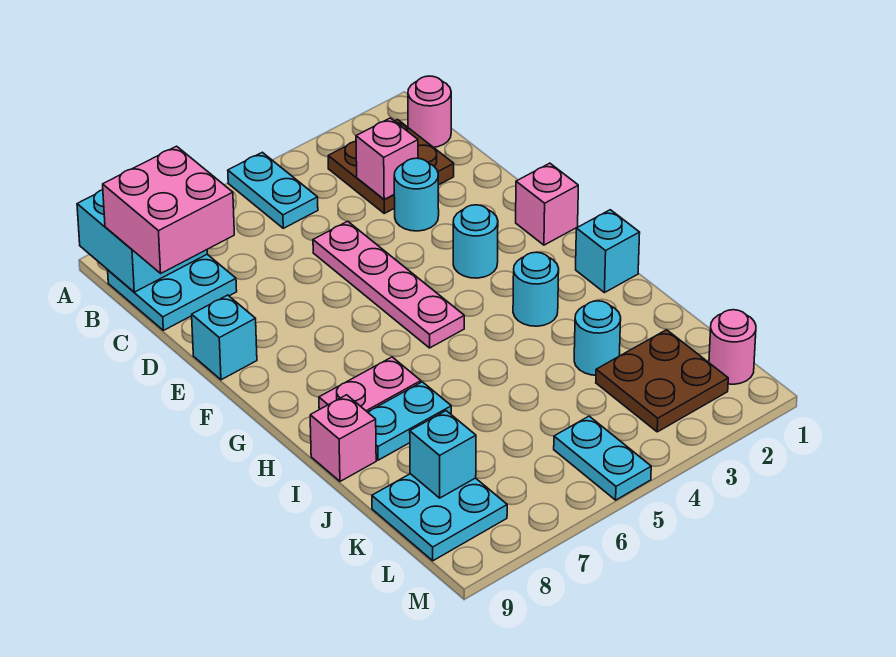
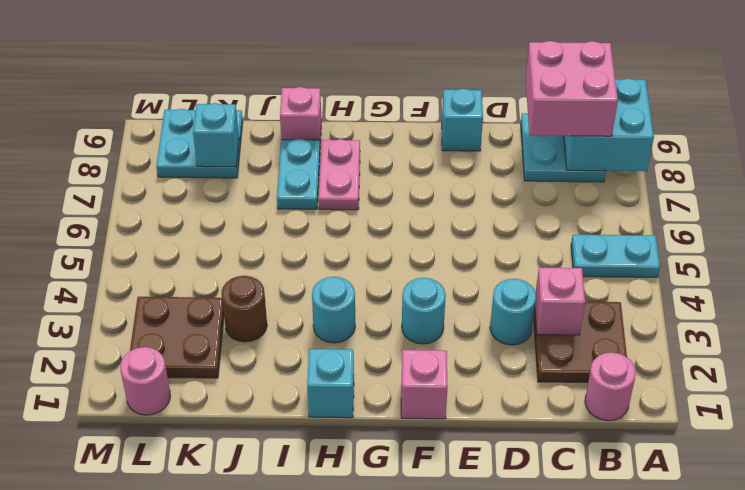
pink plate D5:G5 level 1 -> none
cyan round brick J3 level 1 -> brown round brick J3 level 1
cyan plate L5:M5 level 1 -> none

